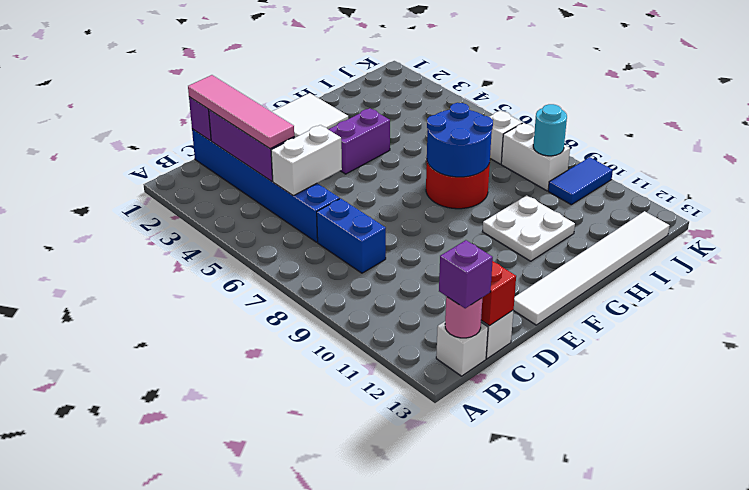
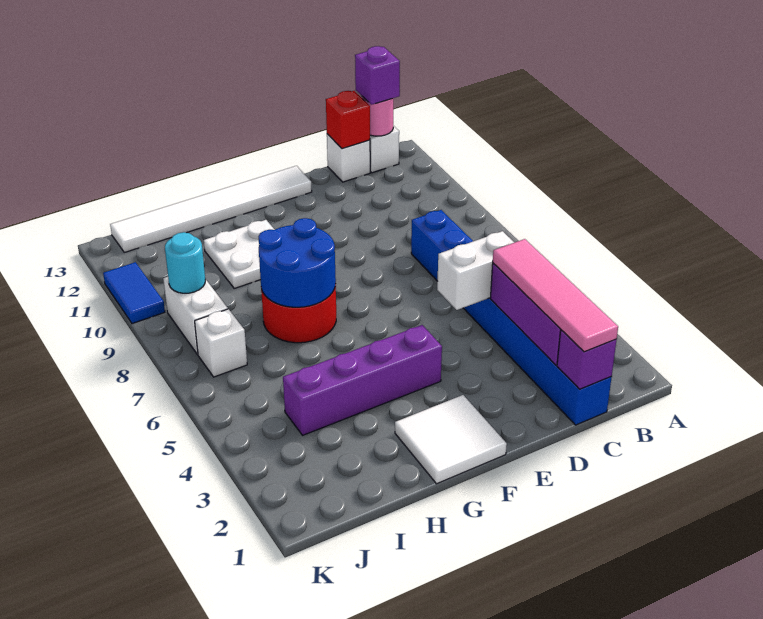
purple brick F4:G4 level 1 -> purple brick F4:I4 level 1
blue tile J10:K10 level 1 -> blue tile K10:K11 level 1

